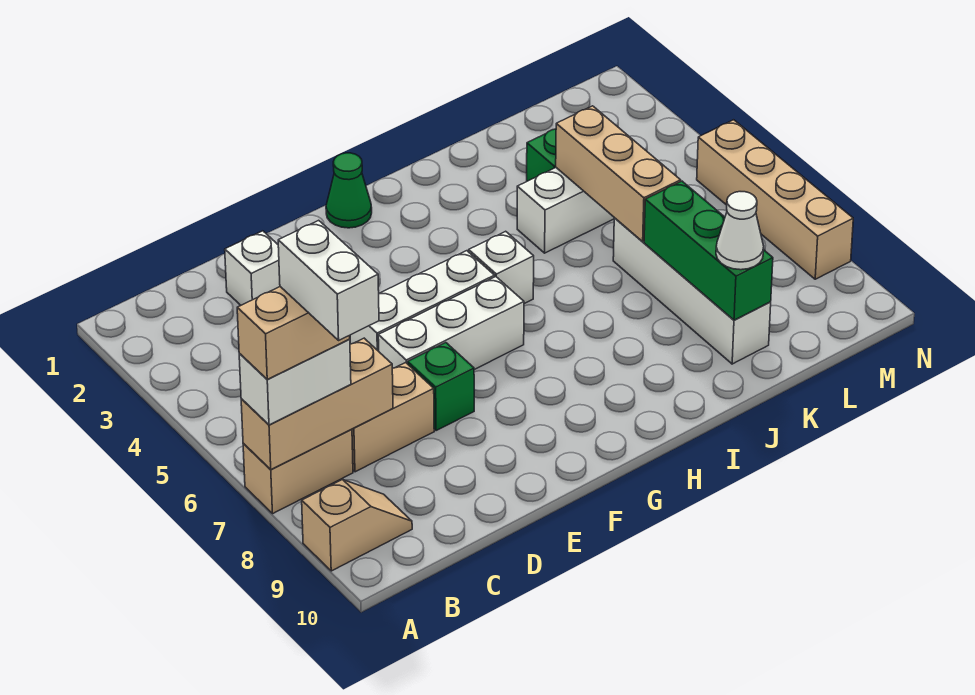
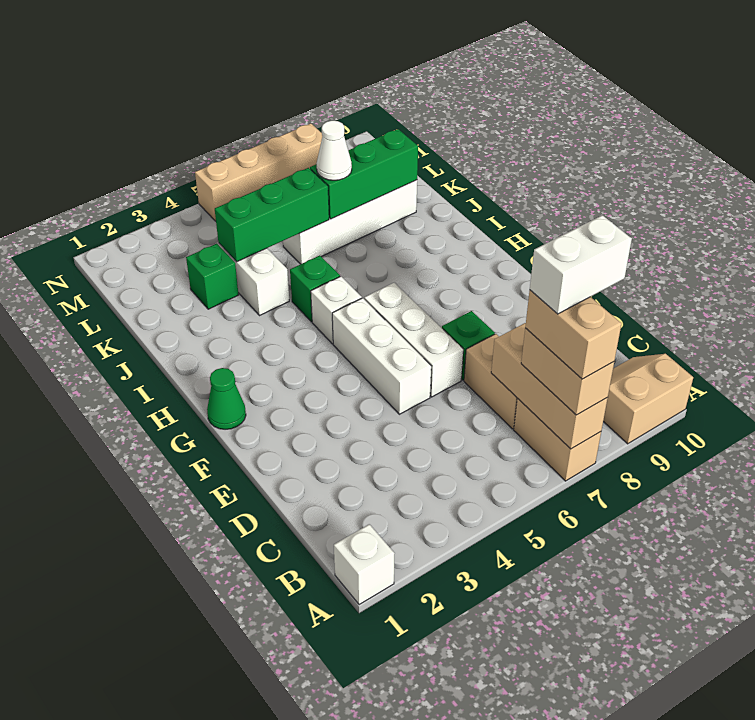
white brick A7:B7 level 3 -> tan brick A7:B7 level 3
tan slope A9:B9 level 1 top A -> tan slope A9:B10 level 1 top A
white brick D2 level 1 -> white brick A1 level 1
none -> green brick I5 level 1
tan brick K4:K6 level 2 -> green brick K4:K6 level 2
white cone K9 level 3 -> white cone K7 level 3

